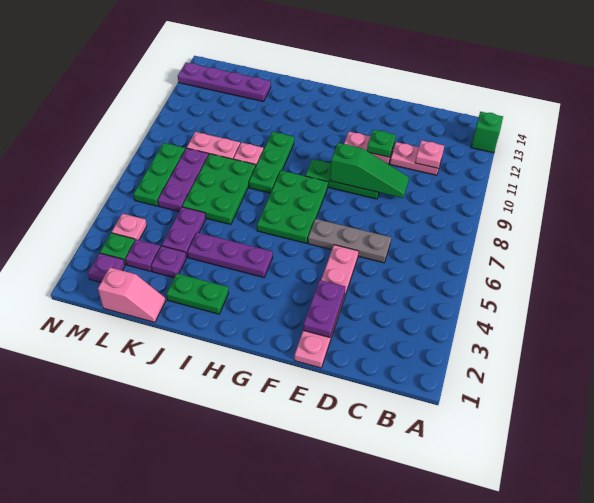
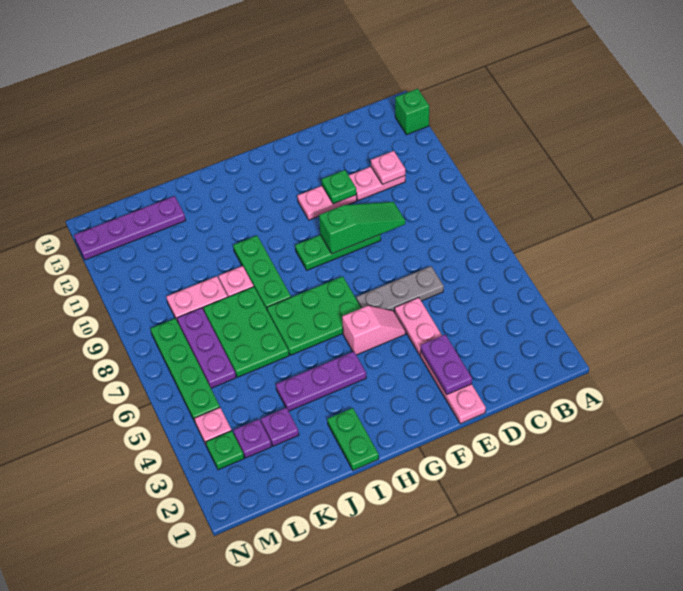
green plate G6:H8 level 1 -> green plate G6:I7 level 1
green plate I2:J2 level 1 -> green plate I1:I2 level 1
pink slope K1:L1 level 1 top L -> pink slope F5:G5 level 1 top G
purple plate K4:K5 level 1 -> none
purple plate M2 level 1 -> none
green plate M6:M8 level 1 -> green plate M5:M8 level 1

